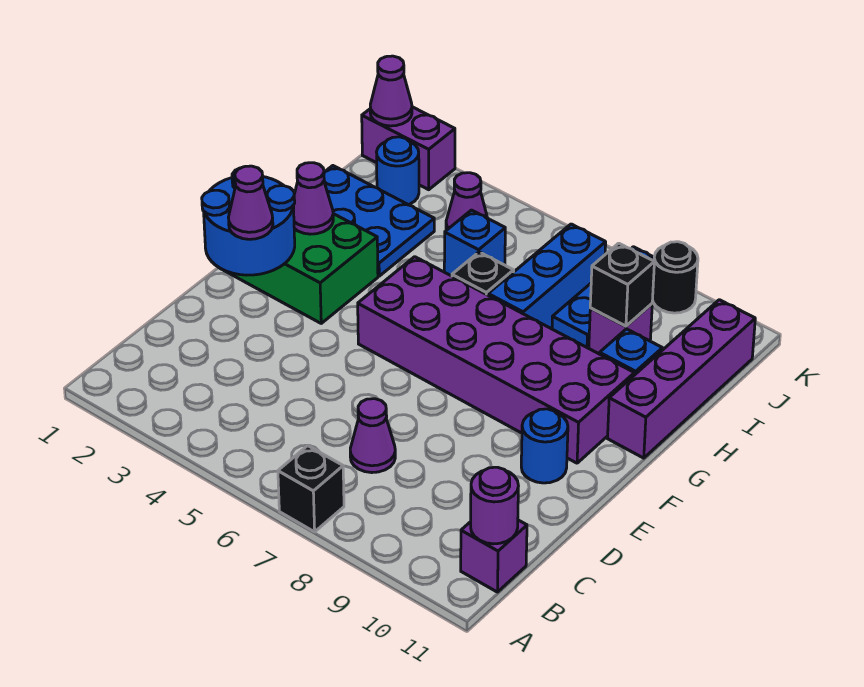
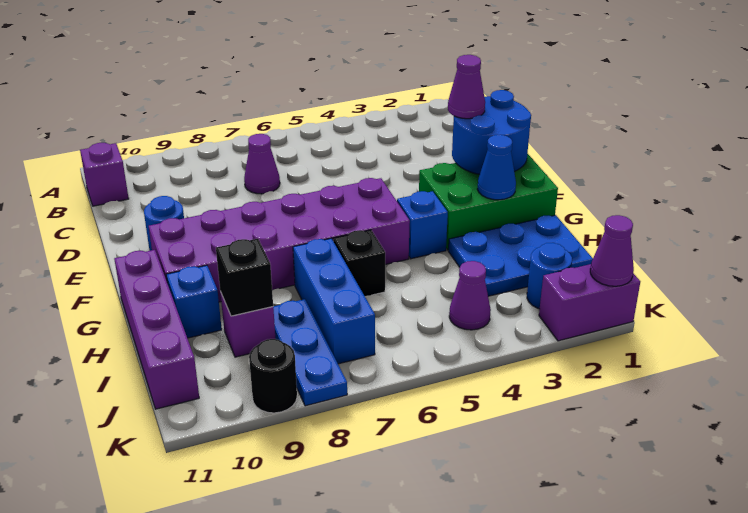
black brick A7 level 1 -> none
purple round brick B11 level 2 -> none
purple cone G2 level 2 -> blue cone G2 level 2
blue brick I5 level 1 -> blue brick G4 level 1

